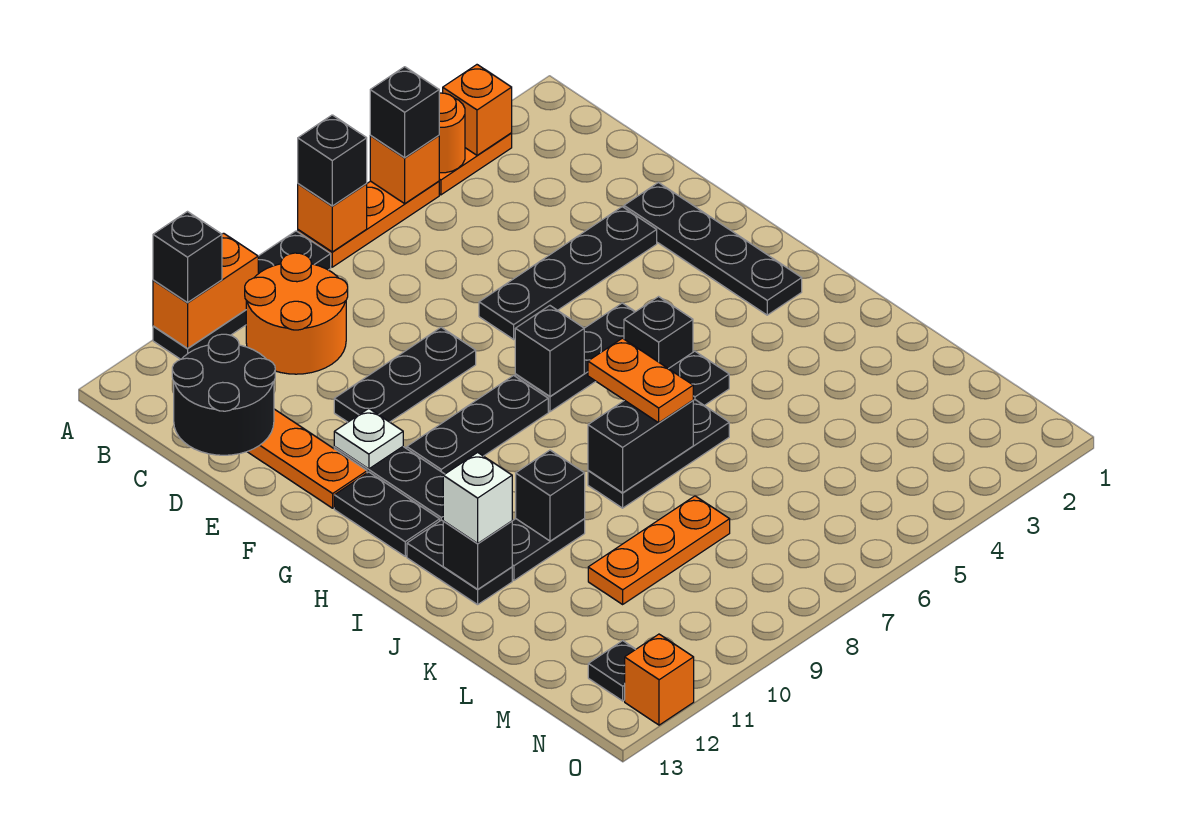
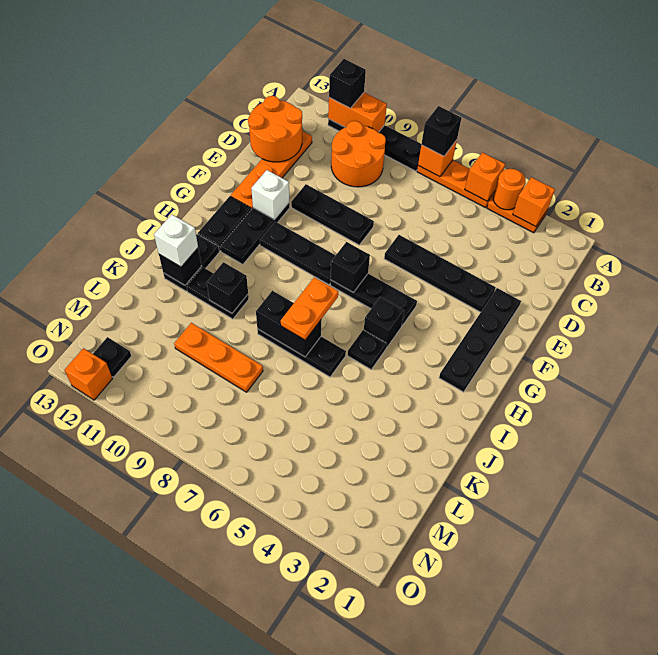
black brick A5 level 3 -> none
black round brick C12:D13 level 2 -> orange round brick C12:D13 level 2
white plate F11 level 2 -> white brick F11 level 2

